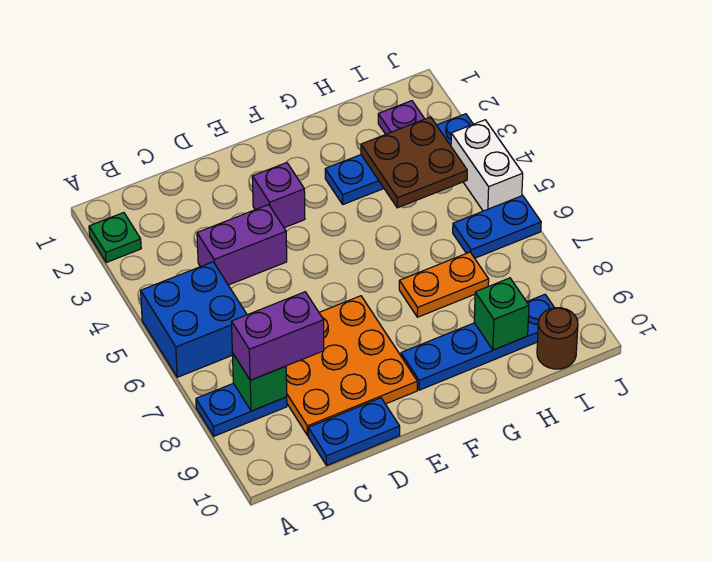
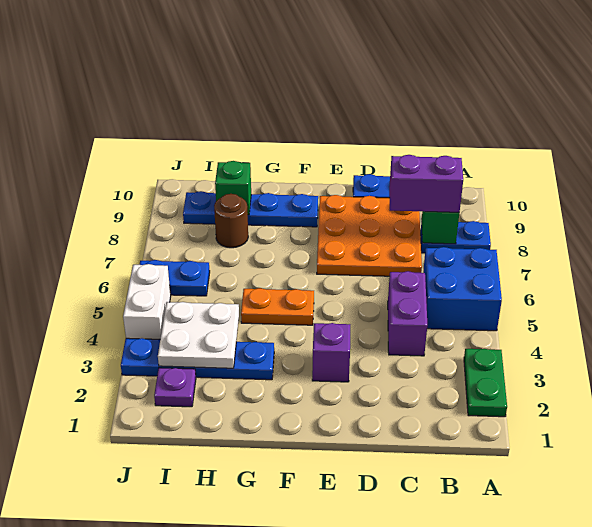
green plate A2 level 1 -> green plate A2:A3 level 1
purple brick C4:D4 level 1 -> purple brick C4:C5 level 1
orange plate G7:H7 level 1 -> orange plate F5:G5 level 1
brown plate H3:I4 level 2 -> white plate H3:I4 level 2
brown round brick I10 level 1 -> brown round brick H8 level 1

